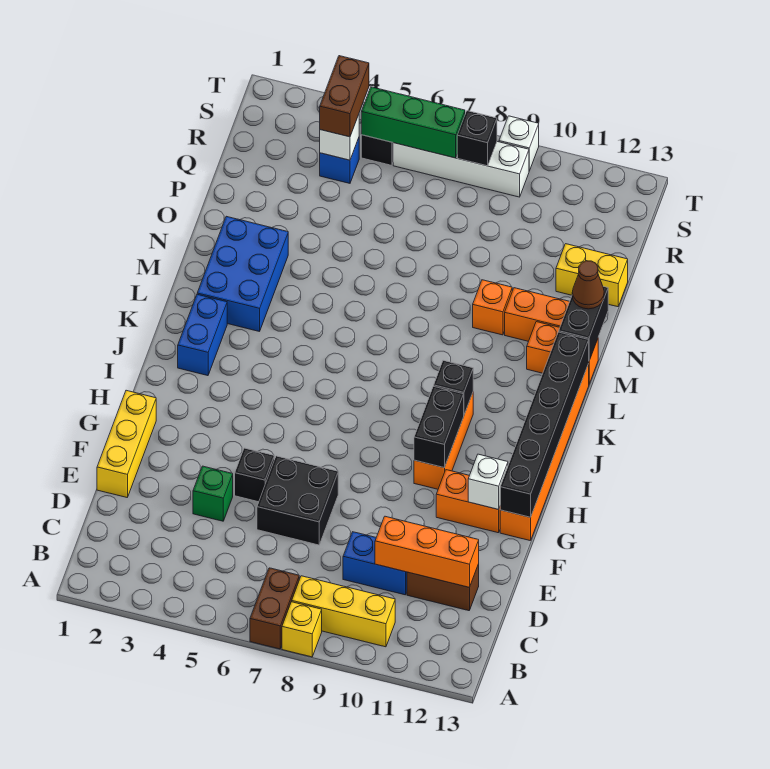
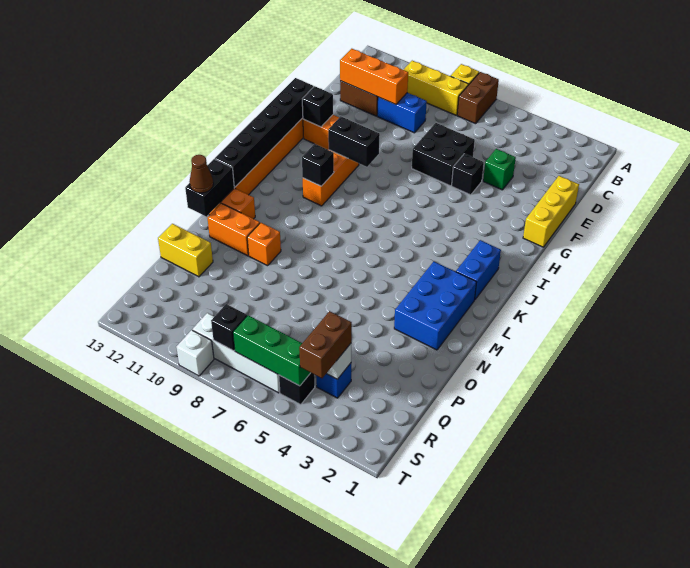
white brick G12 level 2 -> black brick G12 level 2
black brick H10:I10 level 2 -> black brick H9:H10 level 2

